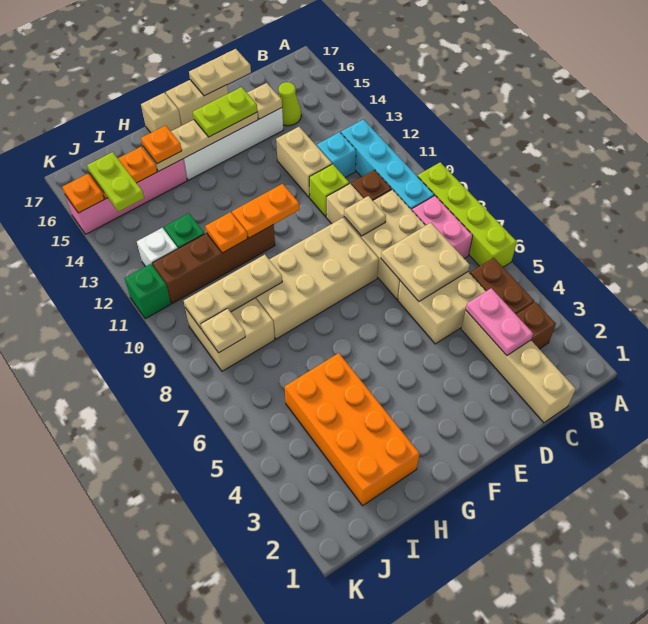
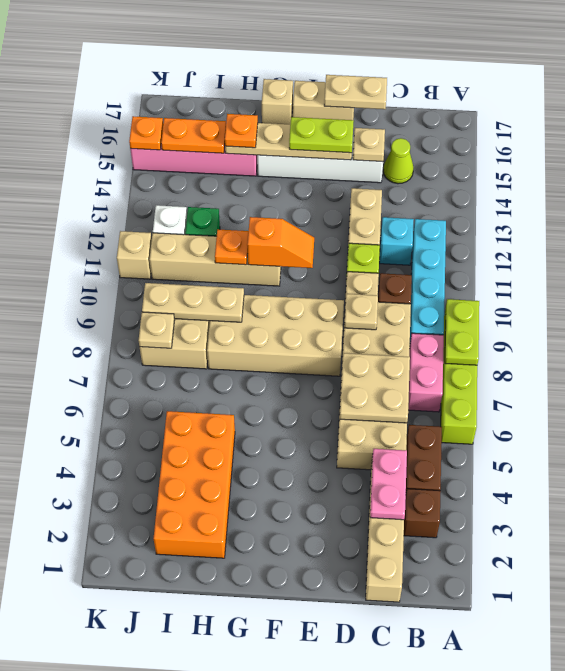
orange plate F11:G11 level 2 -> orange slope F11:G11 level 2 top G
brown brick G11:J11 level 1 -> tan brick G11:J11 level 1
lime plate J14:J15 level 3 -> lime plate A8:A9 level 2
green brick K11 level 1 -> tan brick K11 level 1

